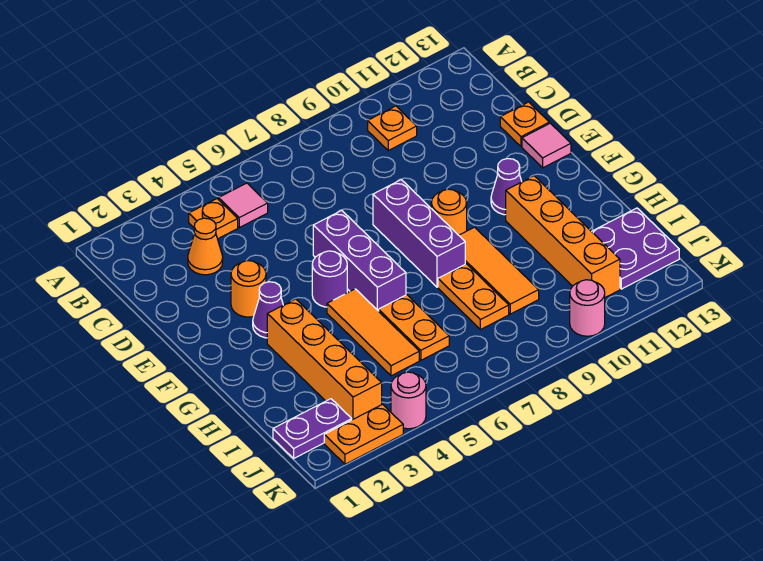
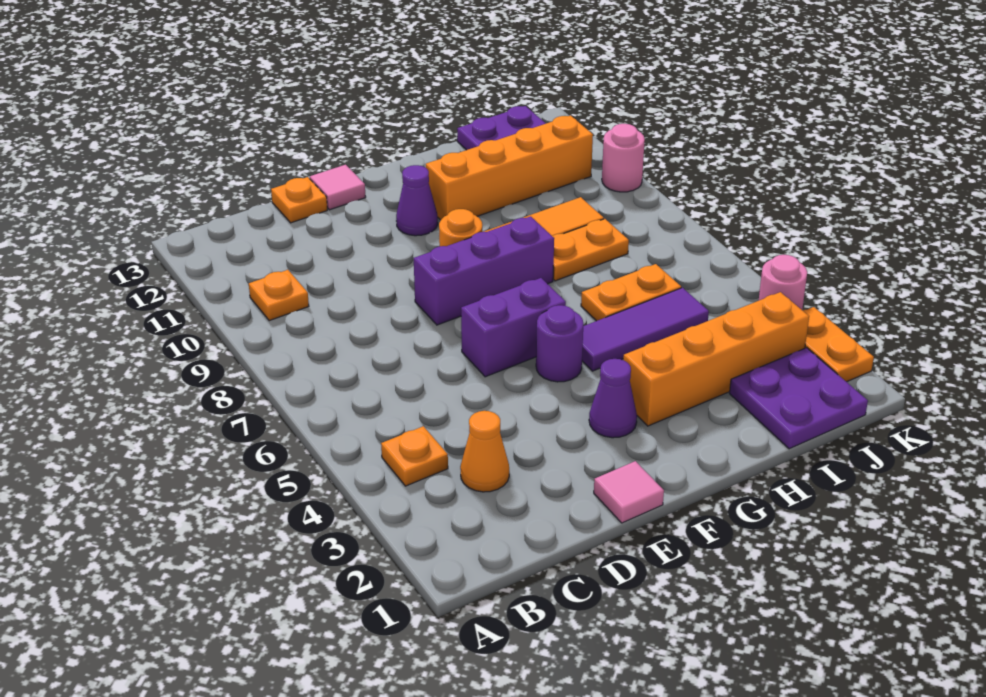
pink tile B5 level 1 -> pink tile E1 level 1
orange round brick E3 level 1 -> none
purple brick E6:G6 level 1 -> purple brick E6:F6 level 1
orange tile G5:I5 level 1 -> purple tile G5:I5 level 1
purple plate J1:J2 level 1 -> purple plate I1:J2 level 1

